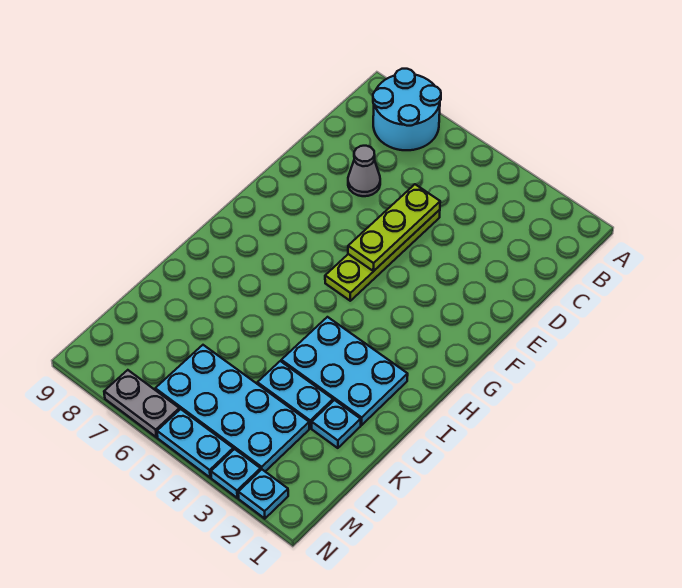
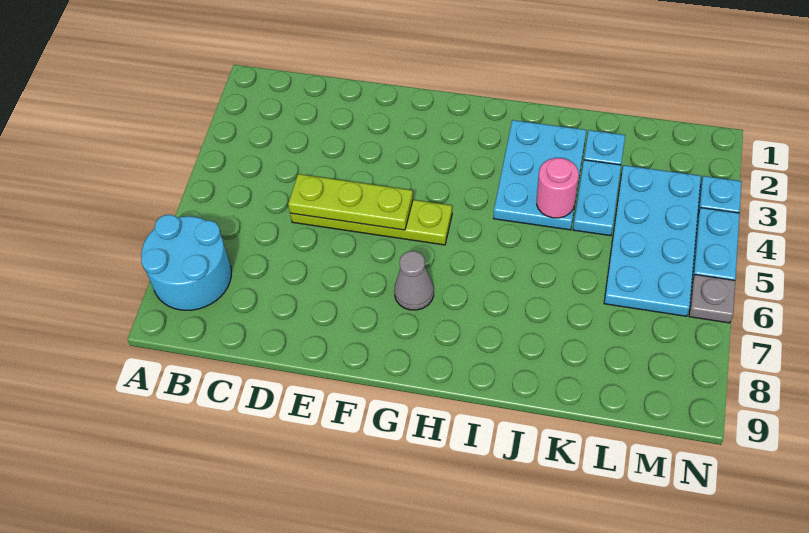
grey cone D7 level 1 -> grey cone G7 level 1
none -> pink round brick J4 level 2
cyan plate N2 level 1 -> none
grey plate N6:N7 level 1 -> grey plate N6 level 1

